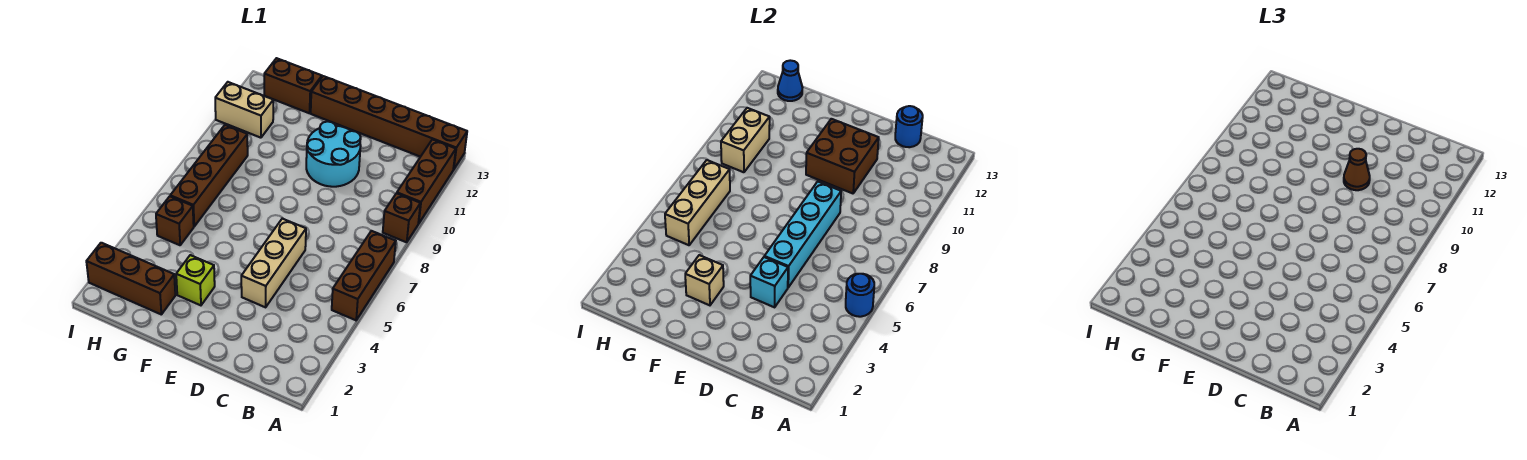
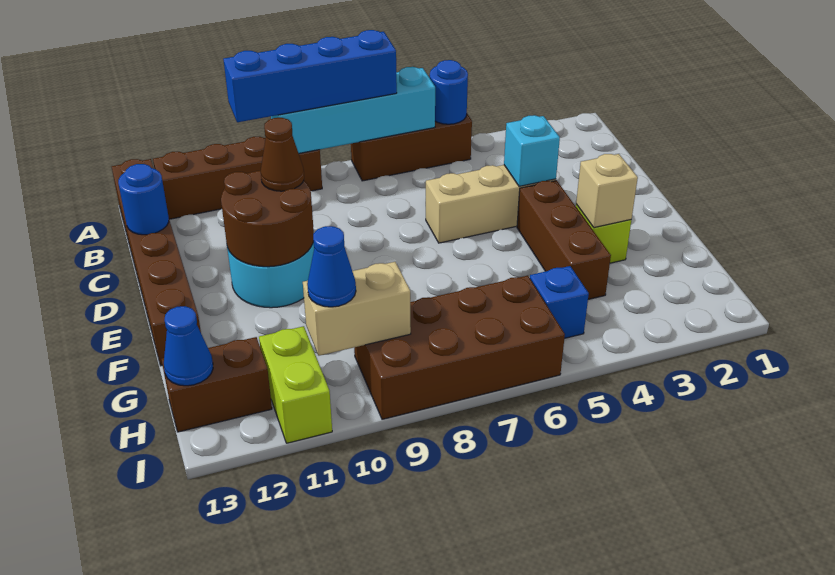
none -> blue brick A7:A10 level 3
cyan brick D5:D8 level 2 -> cyan brick A6:A9 level 2
brown brick D10:E11 level 2 -> brown round brick D10:E11 level 2
brown brick G2:I2 level 1 -> brown brick E4:G4 level 1
brown brick G13:H13 level 1 -> brown brick H12:H13 level 1
brown brick H5 level 1 -> blue brick H5 level 1
tan brick H5:H7 level 2 -> none
brown brick H6:H9 level 1 -> brown brick H6:I9 level 1
none -> blue cone H10 level 3
tan brick H11:I11 level 1 -> lime brick H11:I11 level 1

